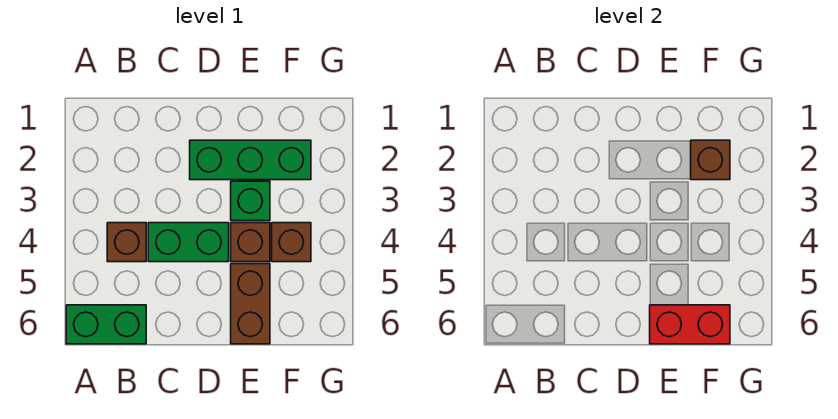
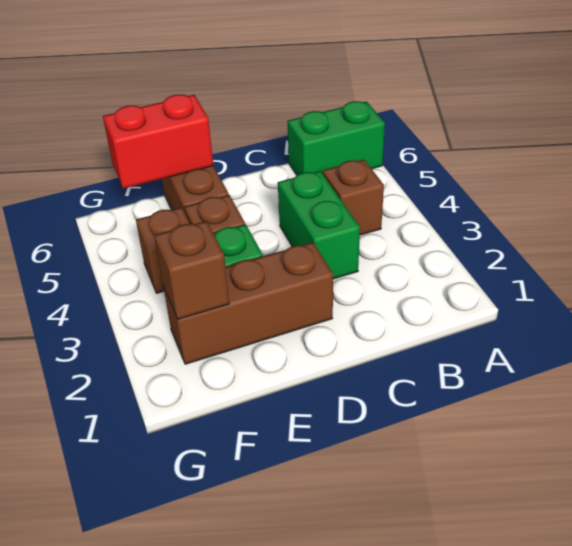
green brick C4:D4 level 1 -> green brick C3:C4 level 1
green brick D2:F2 level 1 -> brown brick D2:F2 level 1

